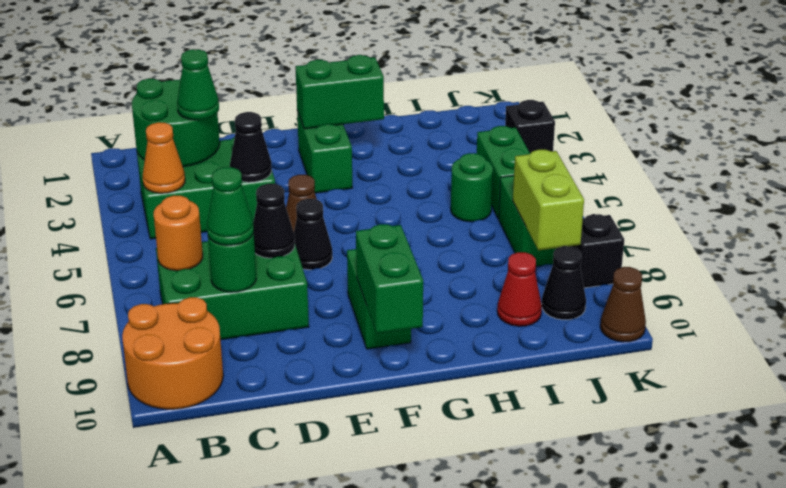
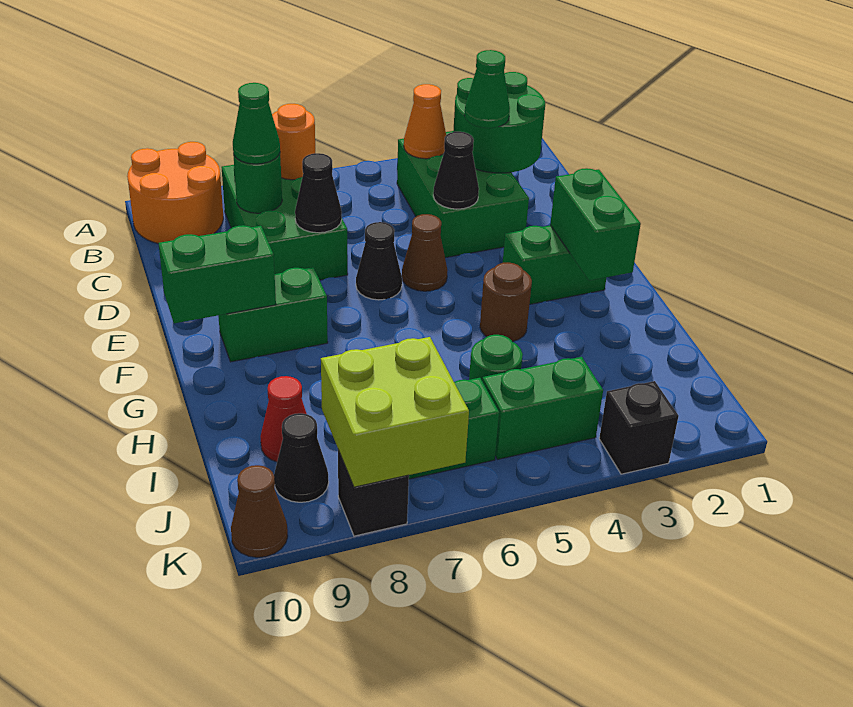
none -> brown round brick G4 level 1
lime brick J7:J8 level 2 -> lime brick J7:K8 level 2

